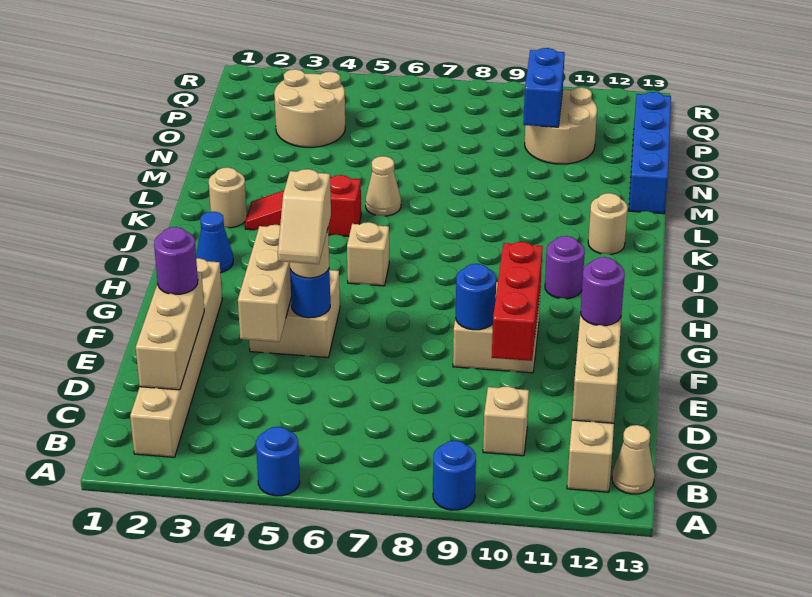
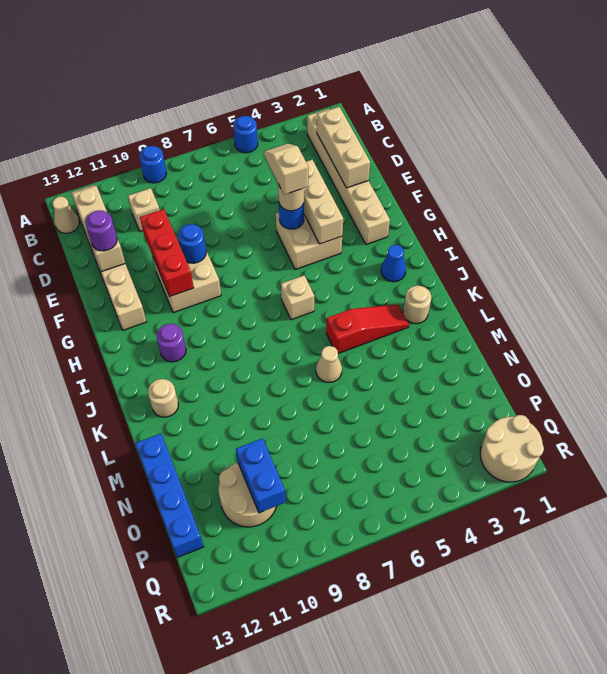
purple round brick E2 level 3 -> none
tan round brick O3:P4 level 1 -> tan round brick Q1:R2 level 1

